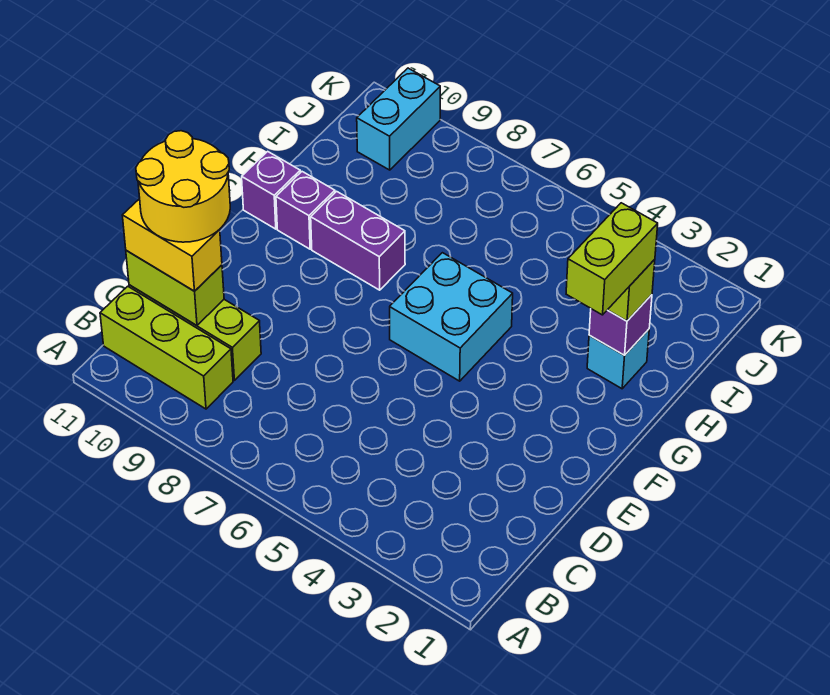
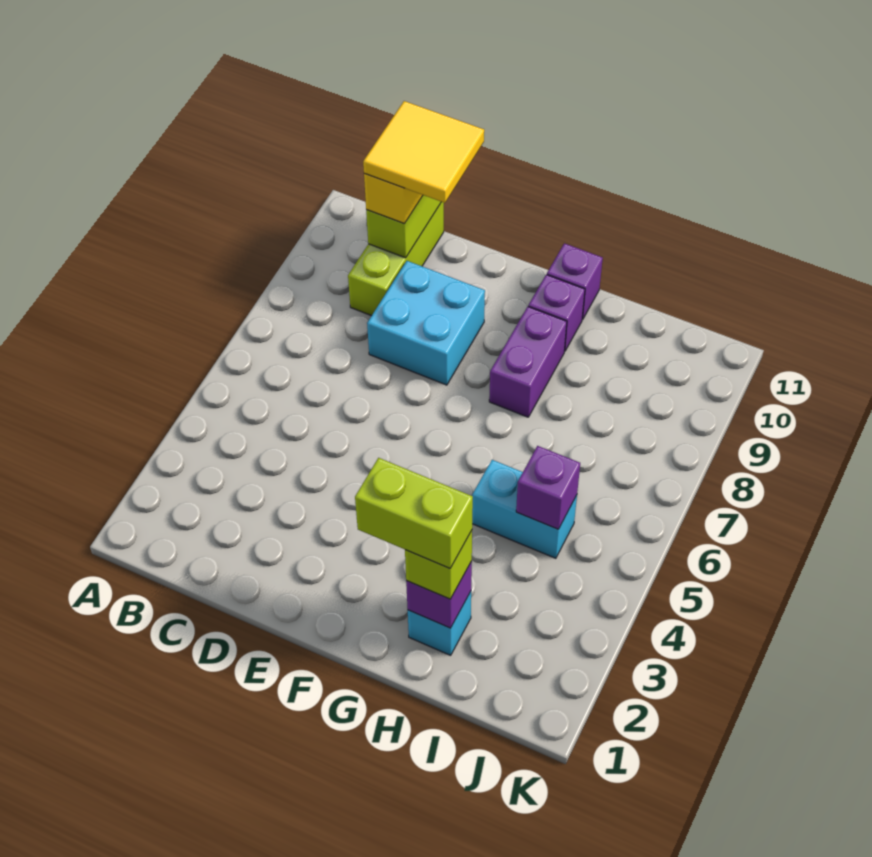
lime brick B9:B11 level 1 -> none
yellow round brick C10:D11 level 4 -> yellow tile C10:D11 level 4
cyan brick F5:G6 level 1 -> cyan brick D8:E9 level 1
none -> purple brick I5 level 2
cyan brick J10:K10 level 1 -> cyan brick H5:I5 level 1

